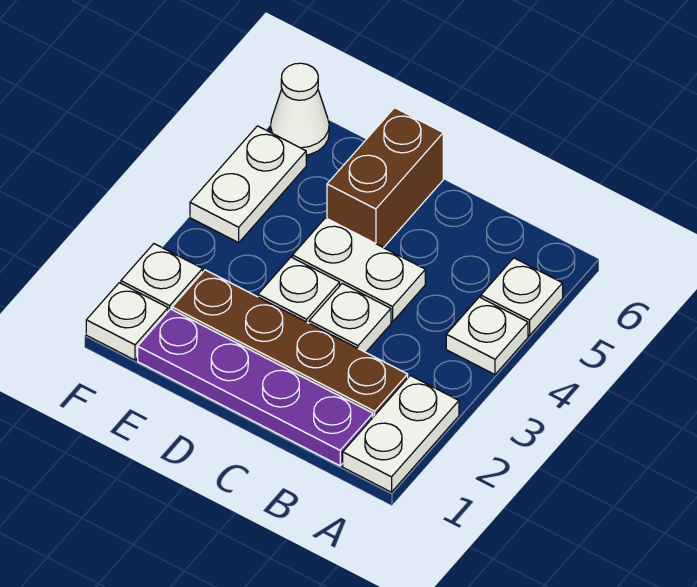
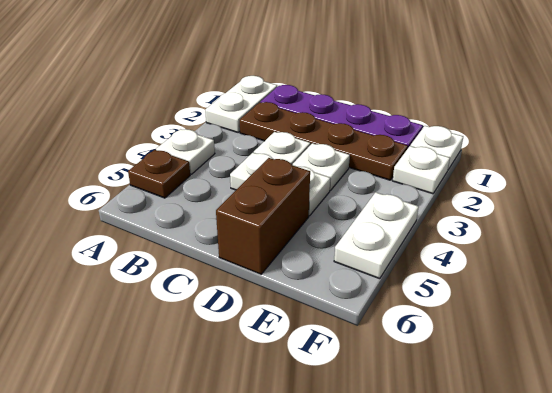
white plate A5 level 1 -> brown plate A5 level 1
white cone F6 level 1 -> none

